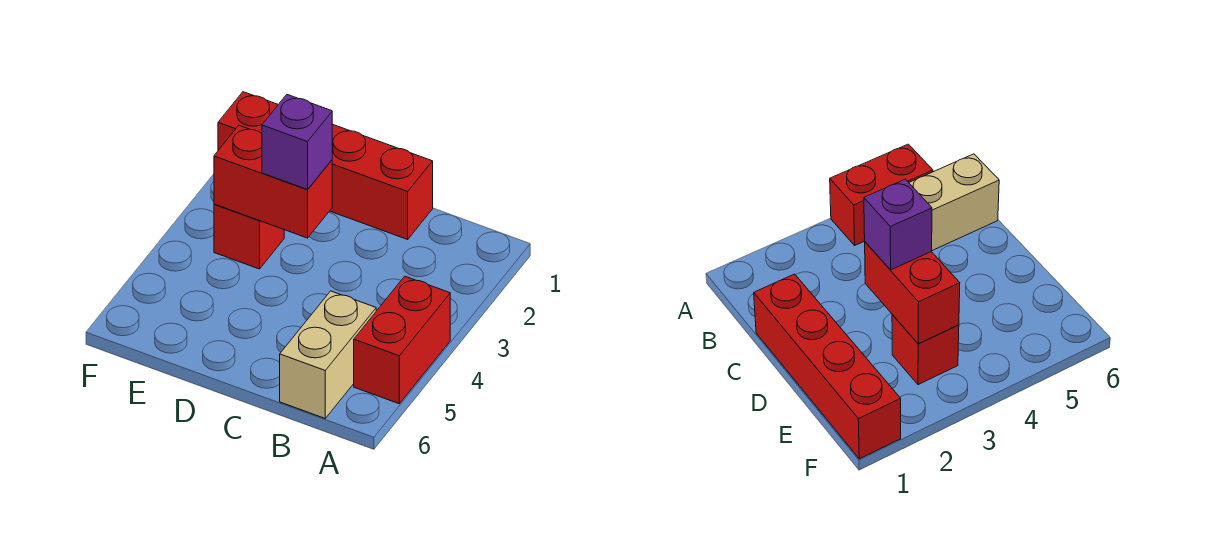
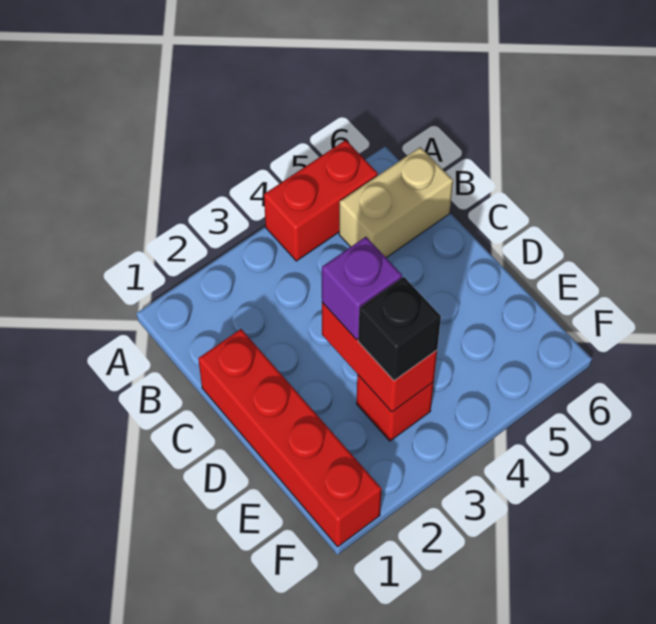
none -> black brick E3 level 3

